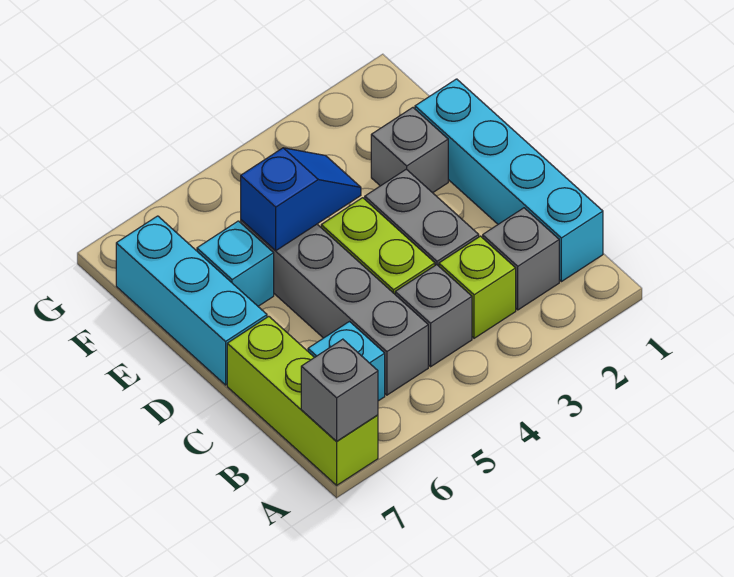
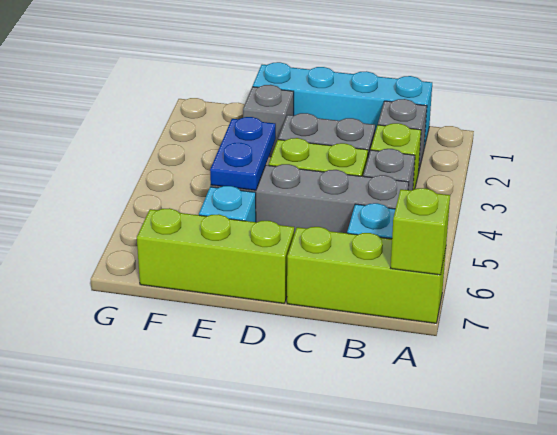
grey brick A7 level 2 -> lime brick A7 level 2
cyan brick D7:F7 level 1 -> lime brick D7:F7 level 1
blue slope E4:E5 level 2 top 5 -> blue plate E4:E5 level 2

